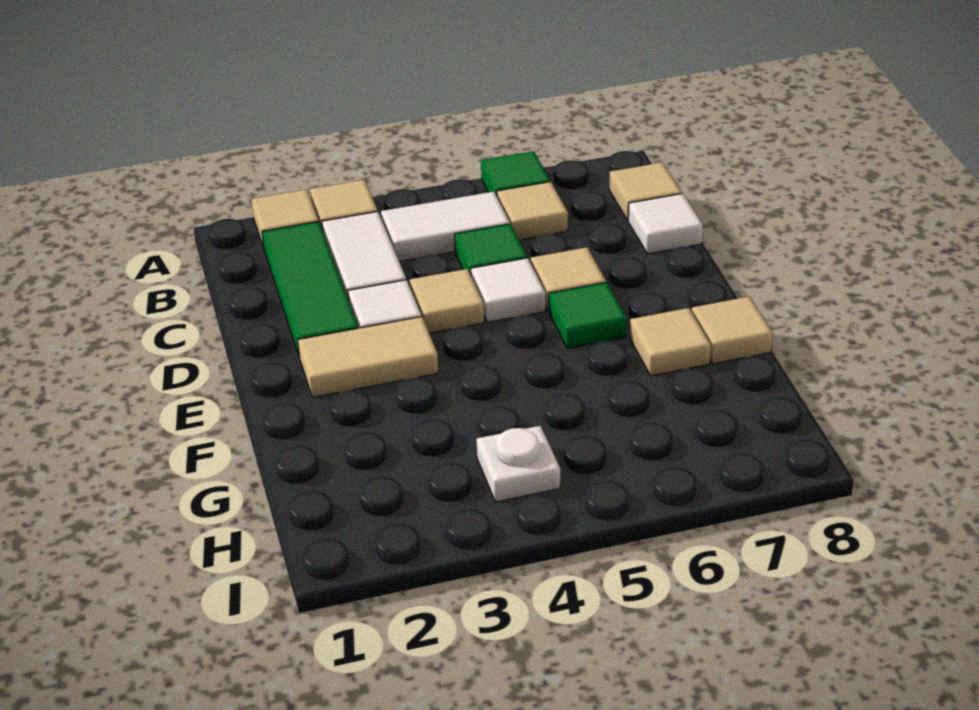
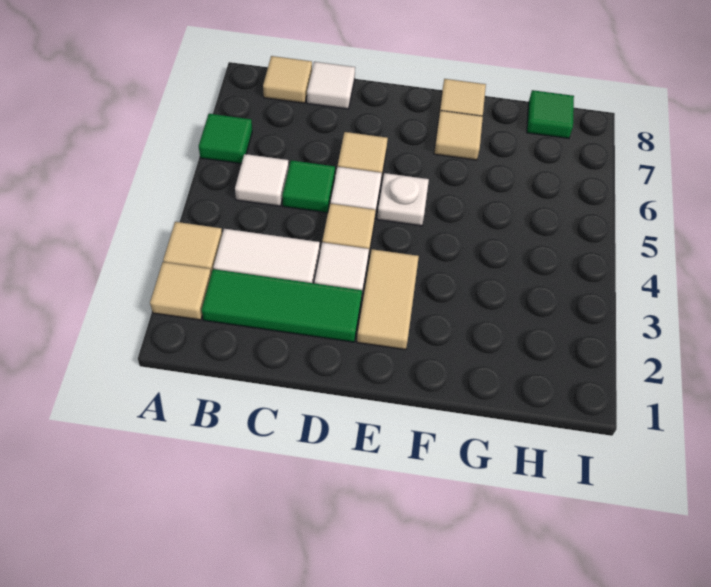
white tile B4:B5 level 1 -> white tile B5 level 1
tan tile B6 level 1 -> none
green tile E6 level 1 -> green tile H8 level 1
white plate H4 level 1 -> white plate E5 level 1

